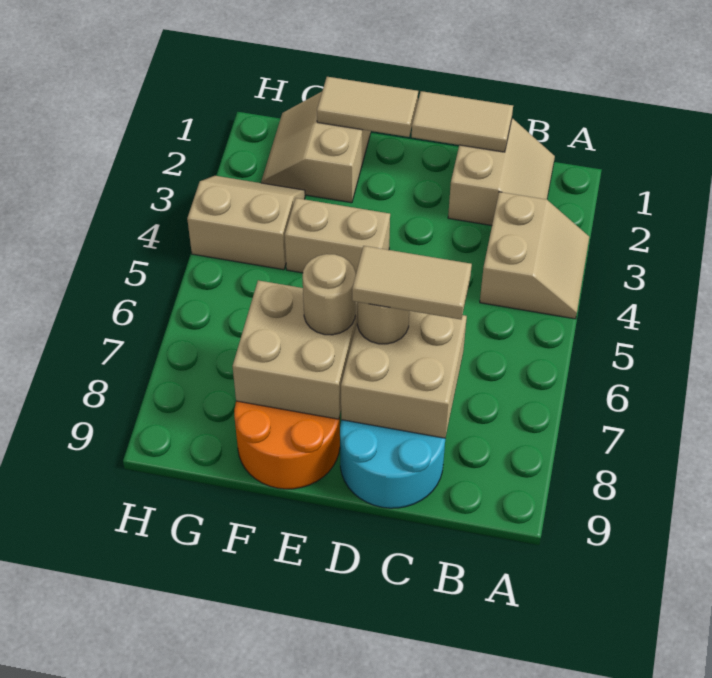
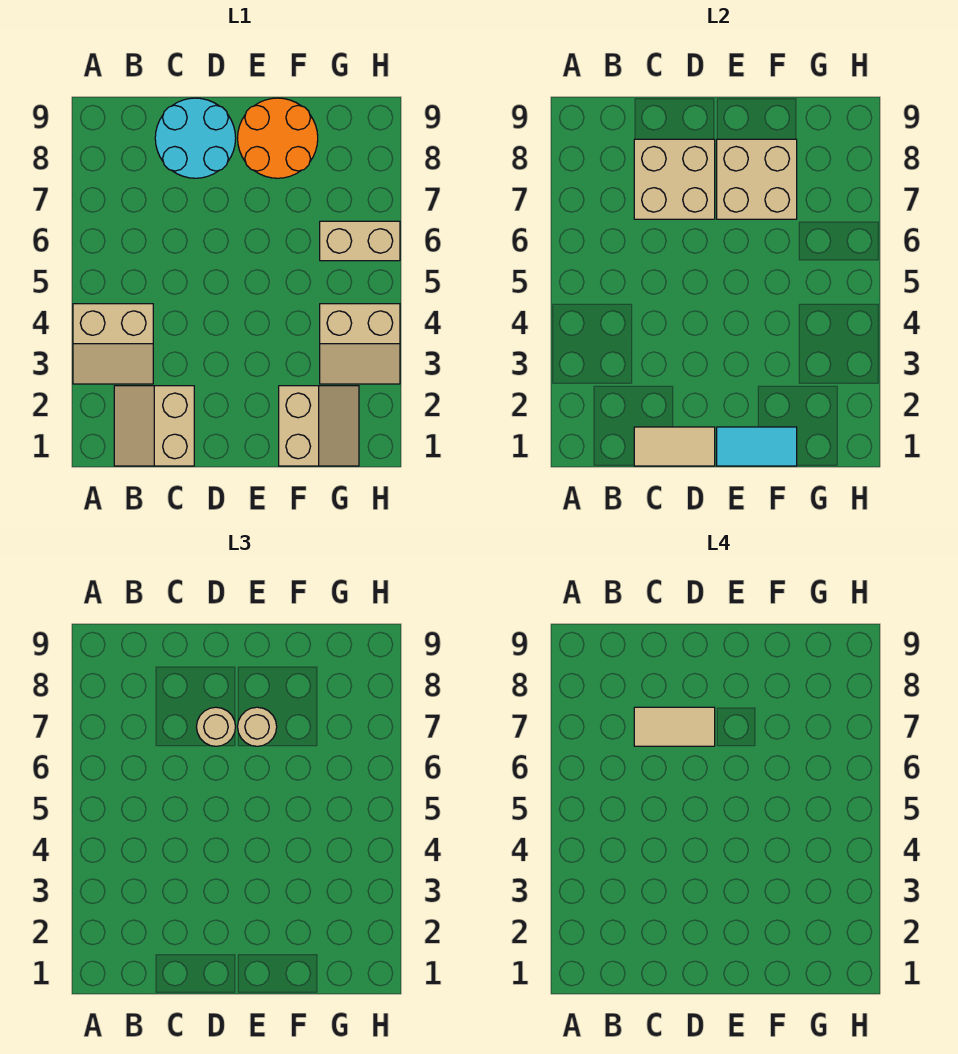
tan slope A3:B4 level 1 top B -> tan slope A3:B4 level 1 top 4
tan tile E1:F1 level 2 -> cyan tile E1:F1 level 2
tan brick E4:F4 level 1 -> tan brick G6:H6 level 1

